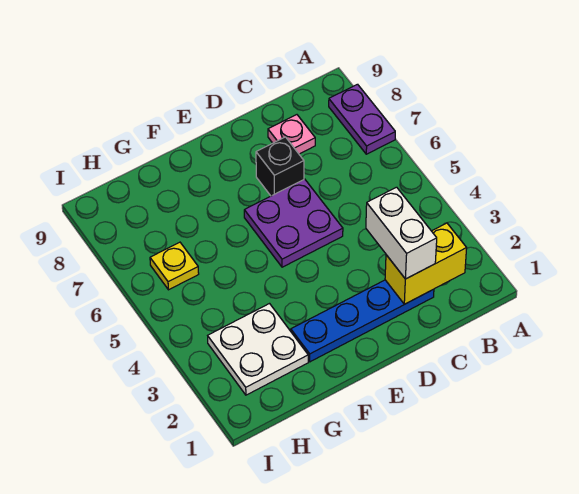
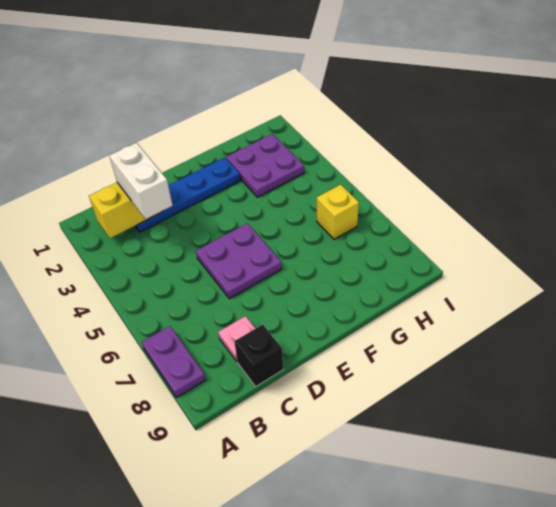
black brick D7 level 1 -> black brick C9 level 1
white plate G2:H3 level 1 -> purple plate G2:H3 level 1
yellow plate H6 level 1 -> yellow brick H6 level 1

